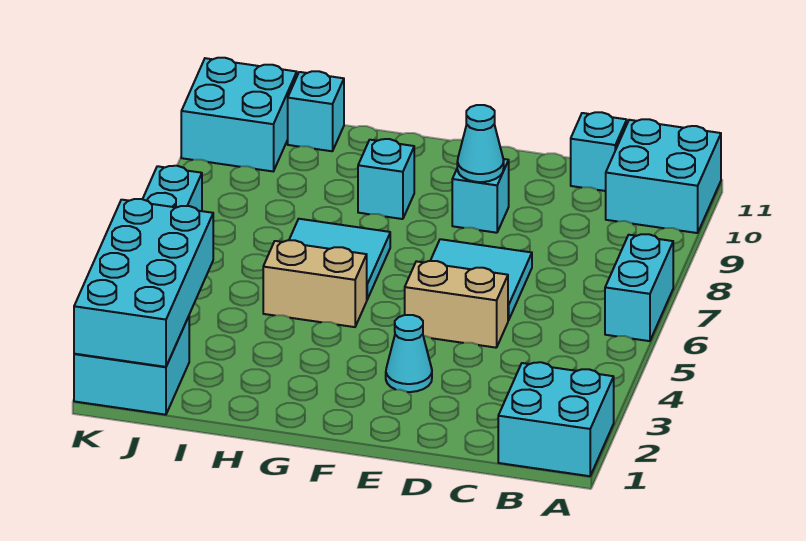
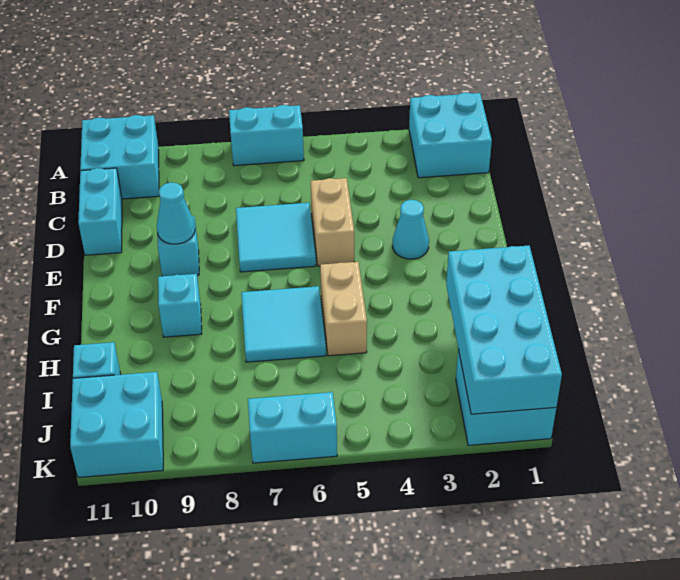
cyan brick C11 level 1 -> cyan brick C11:D11 level 1
cyan brick J1:K4 level 2 -> cyan brick H1:K2 level 2

